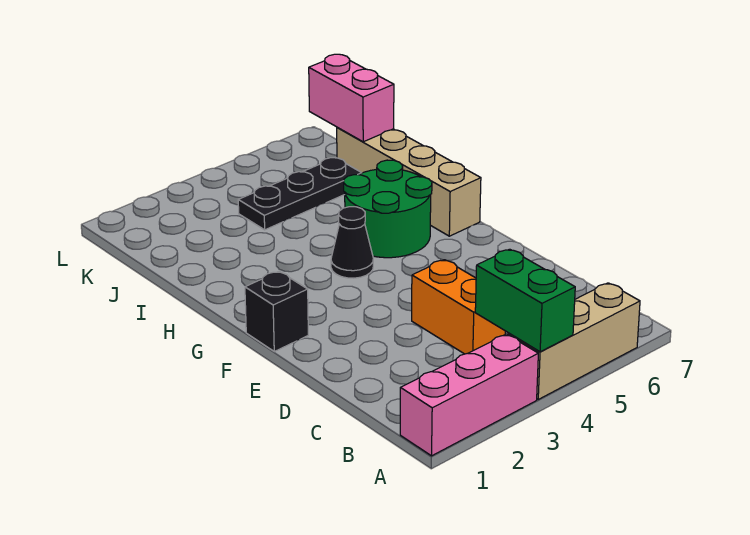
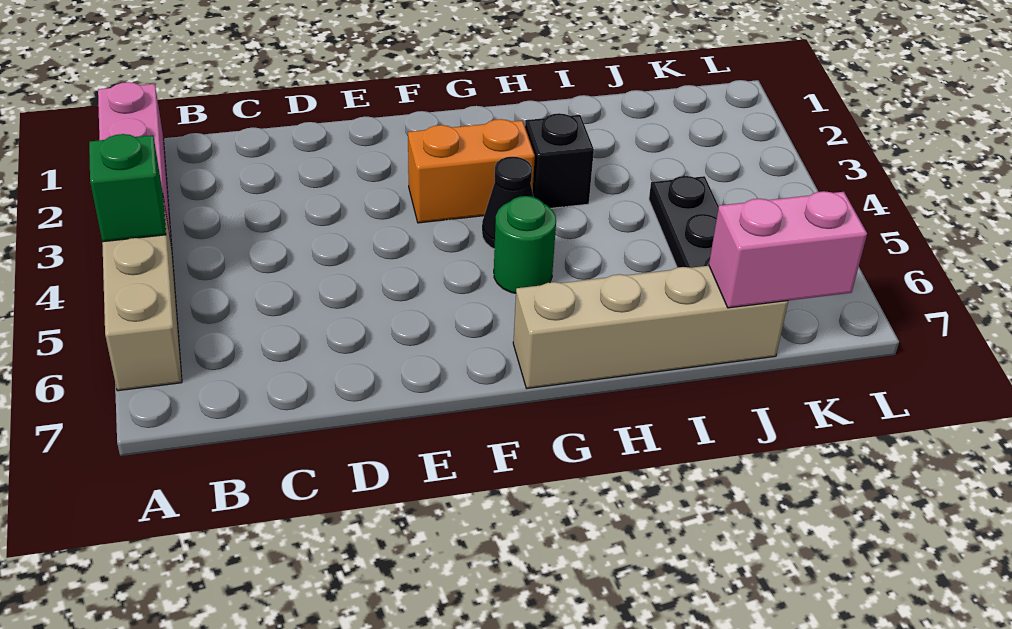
green brick A4:B4 level 2 -> green brick A4 level 2
orange brick C4:D4 level 1 -> orange brick F3:G3 level 1
black brick F1 level 1 -> black brick H3 level 1
green round brick G5:H6 level 1 -> green round brick G5 level 1

